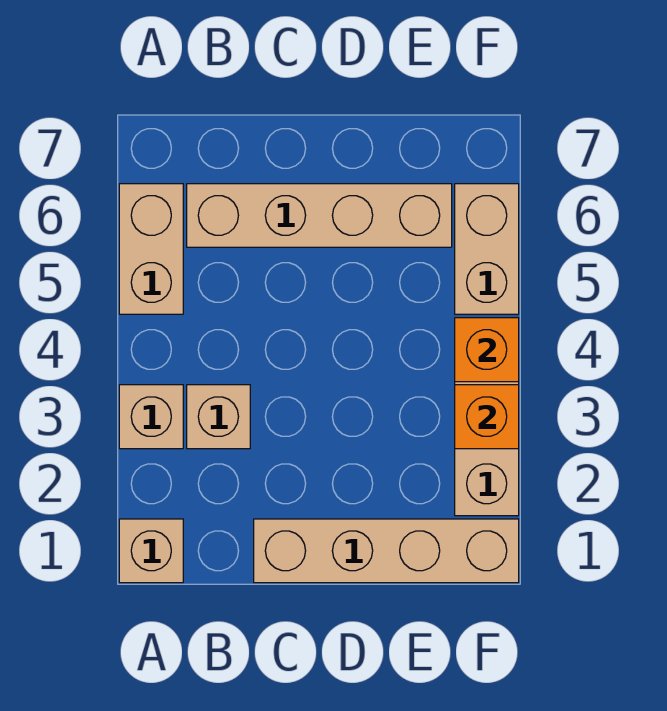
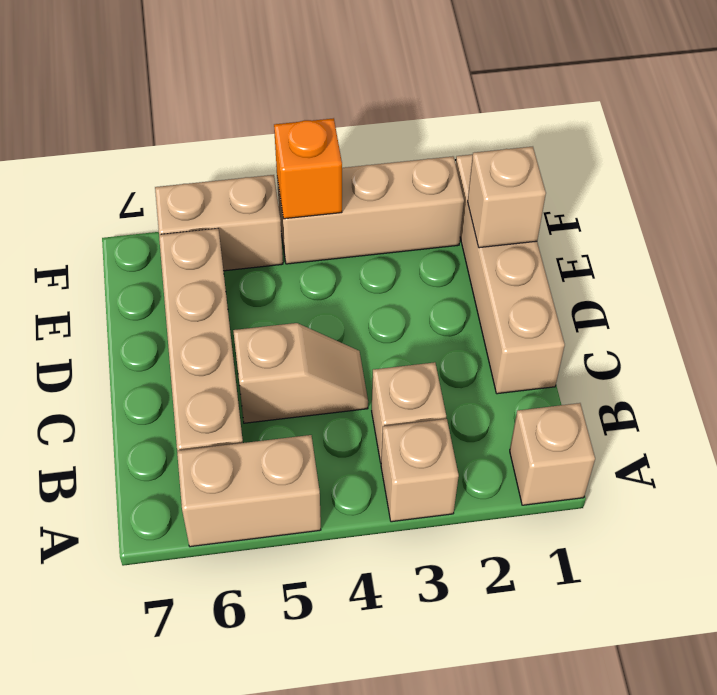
none -> tan slope C4:C5 level 1 top 5
none -> tan brick E1 level 2
orange brick F3 level 2 -> none

